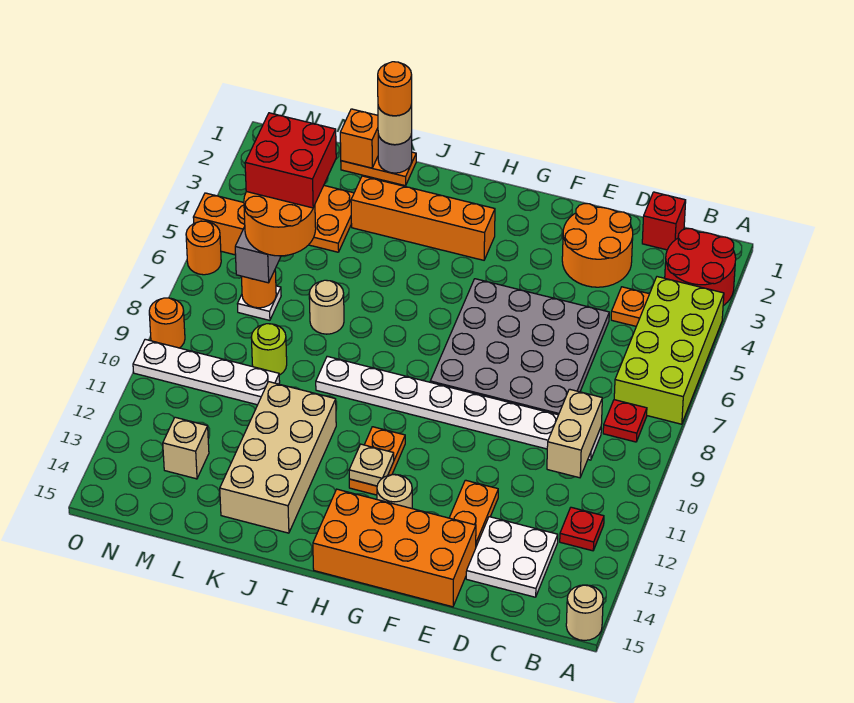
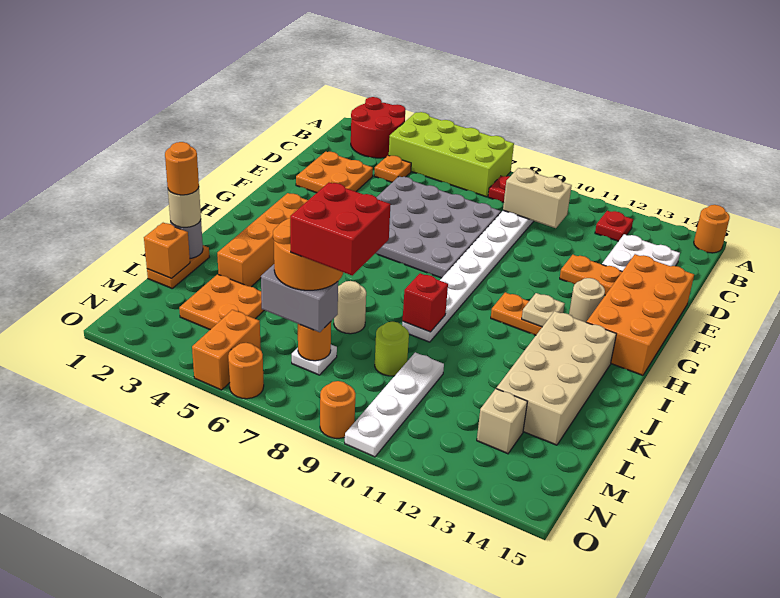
tan round brick A15 level 1 -> orange round brick A15 level 1
red brick C1 level 1 -> red brick J9 level 2
orange round brick D2:E3 level 1 -> orange plate D2:E3 level 1
tan brick J11:K14 level 1 -> tan brick I13:L14 level 1
red brick L5:M6 level 5 -> red brick L7:M8 level 5

